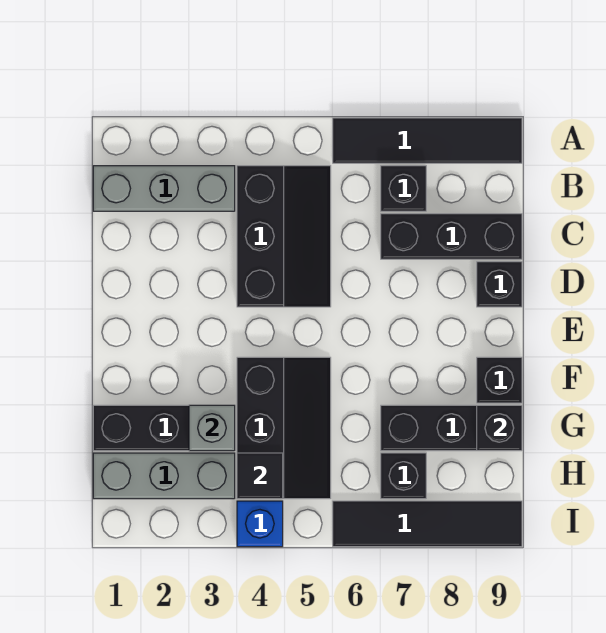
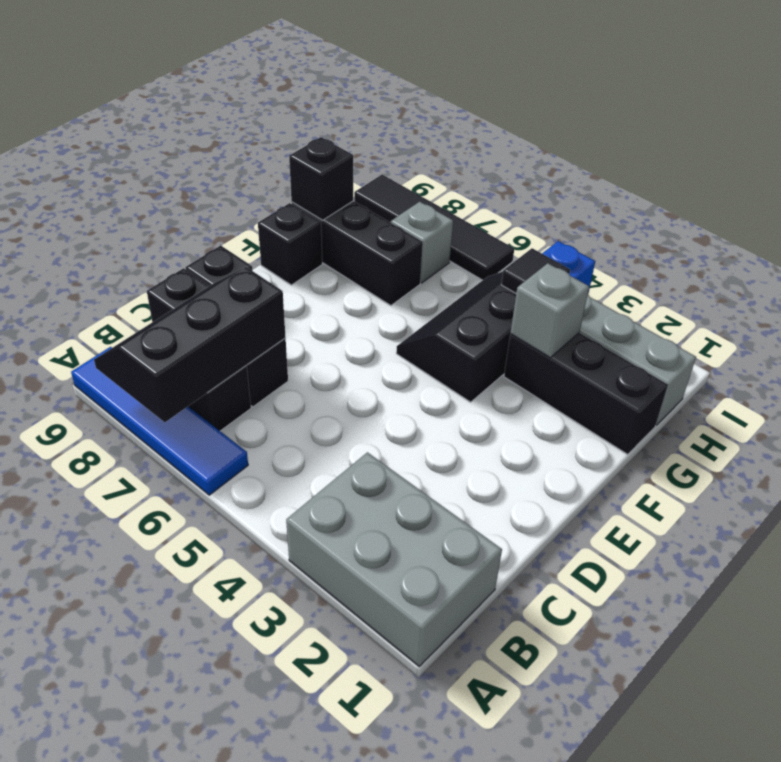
black tile A6:A9 level 1 -> blue tile A6:A9 level 1
grey brick B1:B3 level 1 -> grey brick A1:B3 level 1
black slope B4:D5 level 1 top 4 -> black slope A7:C8 level 2 top 7
black brick H7 level 1 -> grey brick H7 level 1

